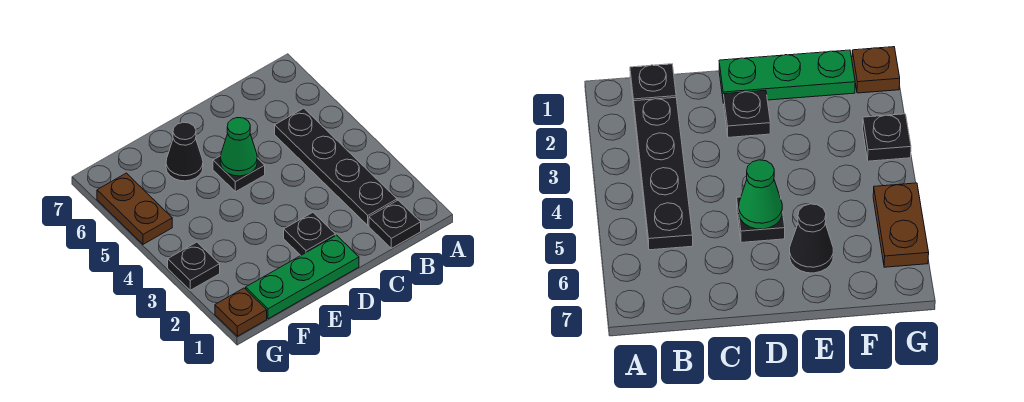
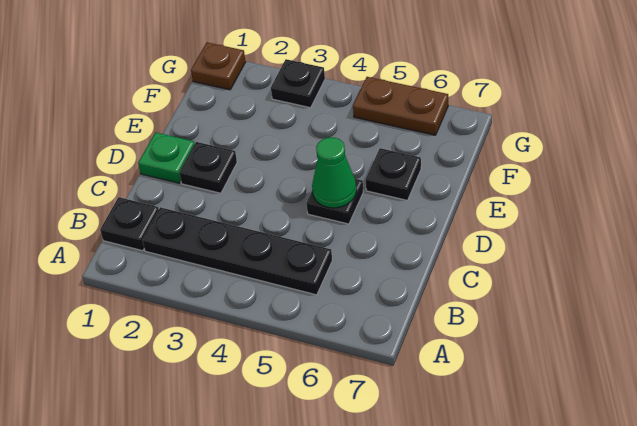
green plate D1:F1 level 1 -> green plate D1 level 1
black cone E6 level 1 -> black plate E6 level 1

